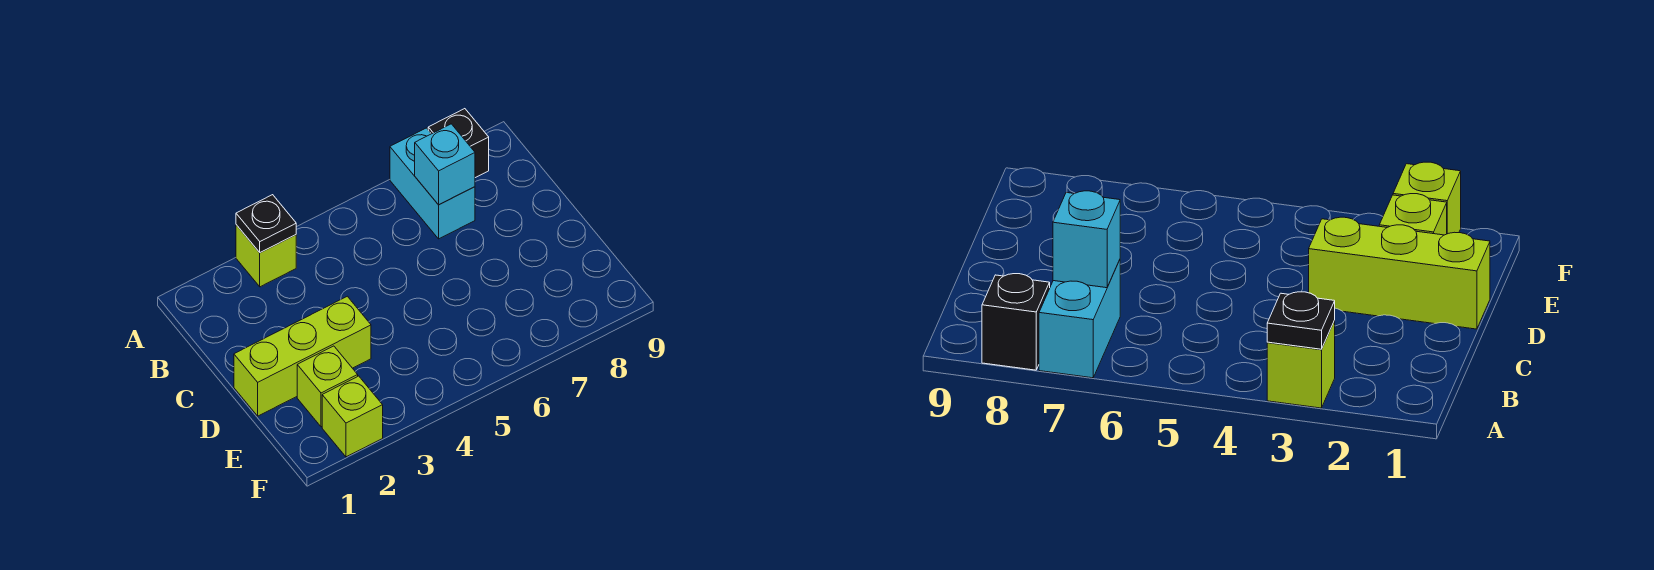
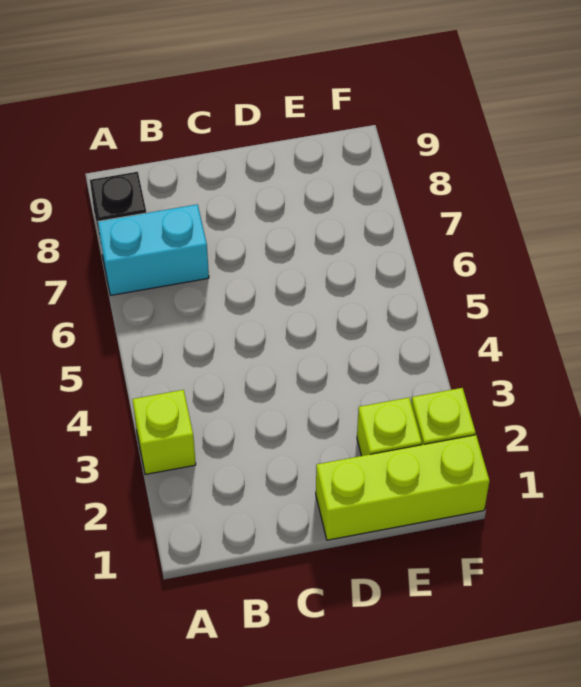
black plate A3 level 2 -> none
cyan brick B7 level 2 -> none
lime brick D1:D3 level 1 -> lime brick D1:F1 level 1

